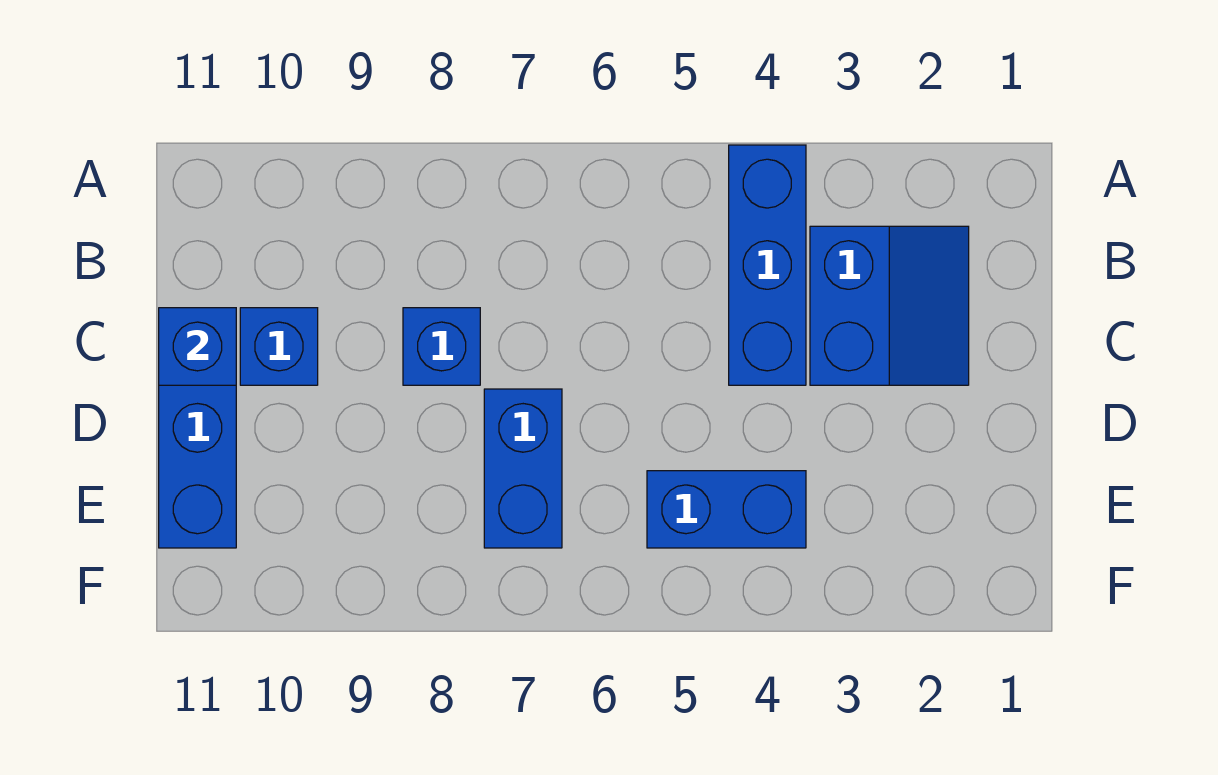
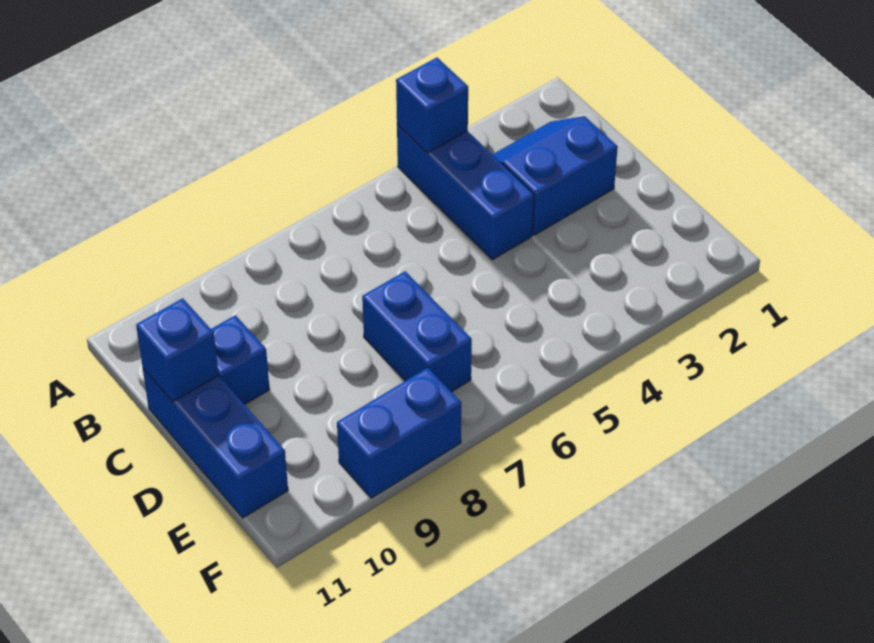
blue slope B2:C3 level 1 top 3 -> blue slope B2:C3 level 1 top C
blue brick C8 level 1 -> blue brick A4 level 2
blue brick E4:E5 level 1 -> blue brick F8:F9 level 1

